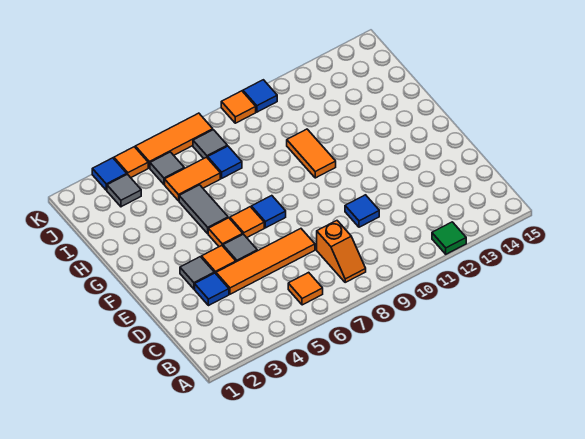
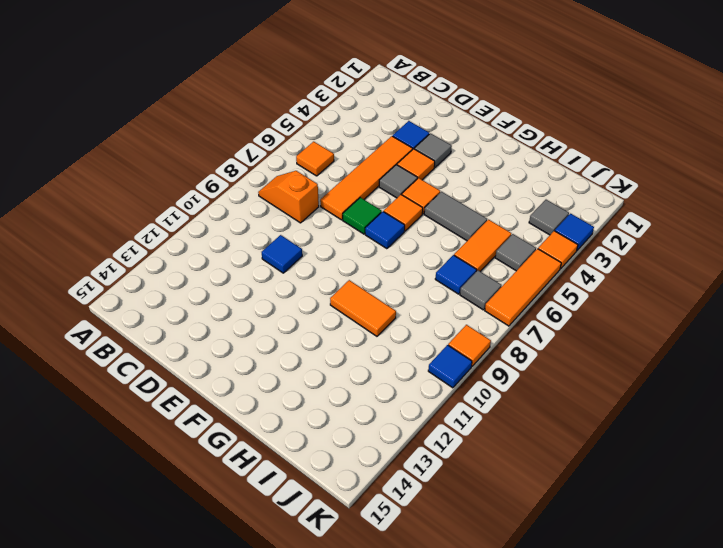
green tile A12 level 1 -> green tile E7 level 1

